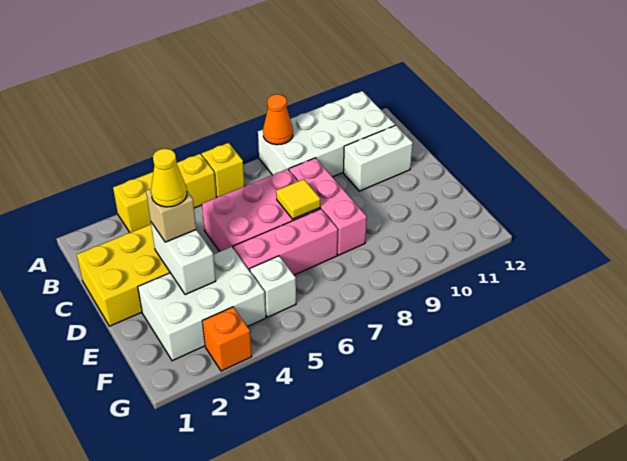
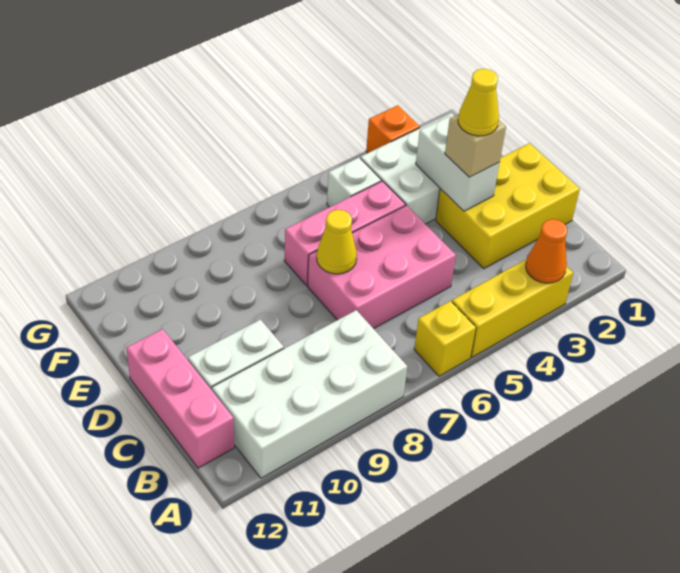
orange cone A8 level 2 -> orange cone A3 level 2
pink brick C8:E8 level 1 -> pink brick B12:D12 level 1
yellow tile D7 level 2 -> yellow cone D7 level 2

